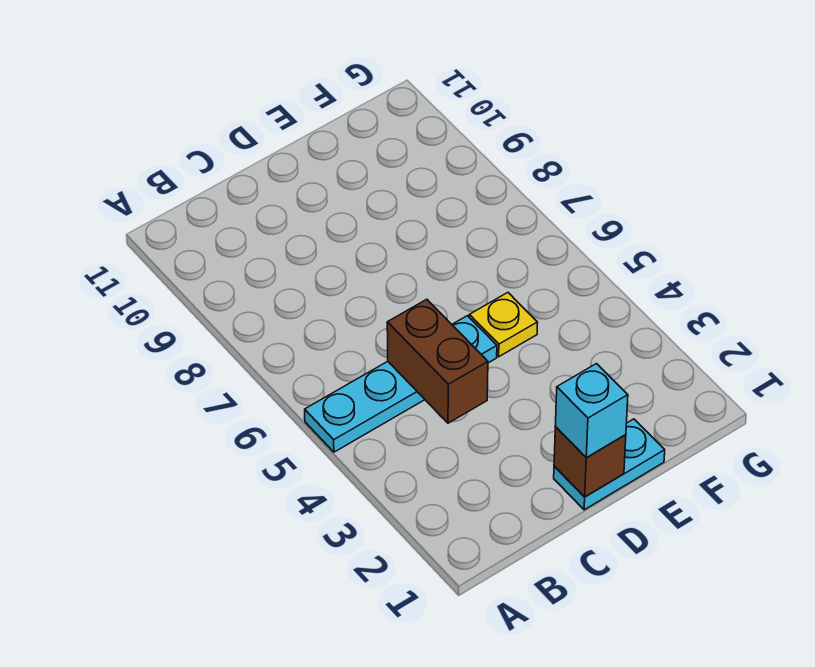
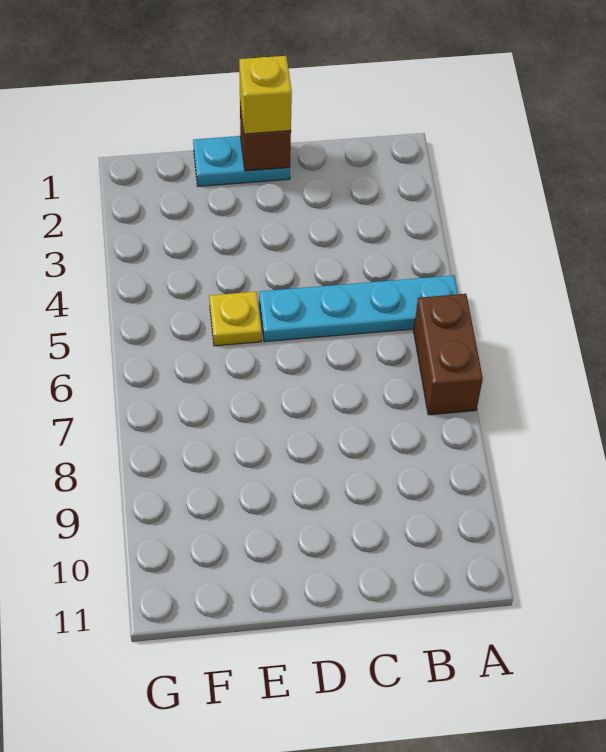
brown brick C4:C5 level 2 -> brown brick A6:A7 level 1
cyan brick D1 level 3 -> yellow brick D1 level 3

